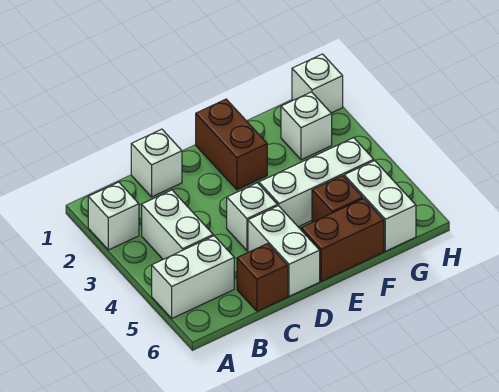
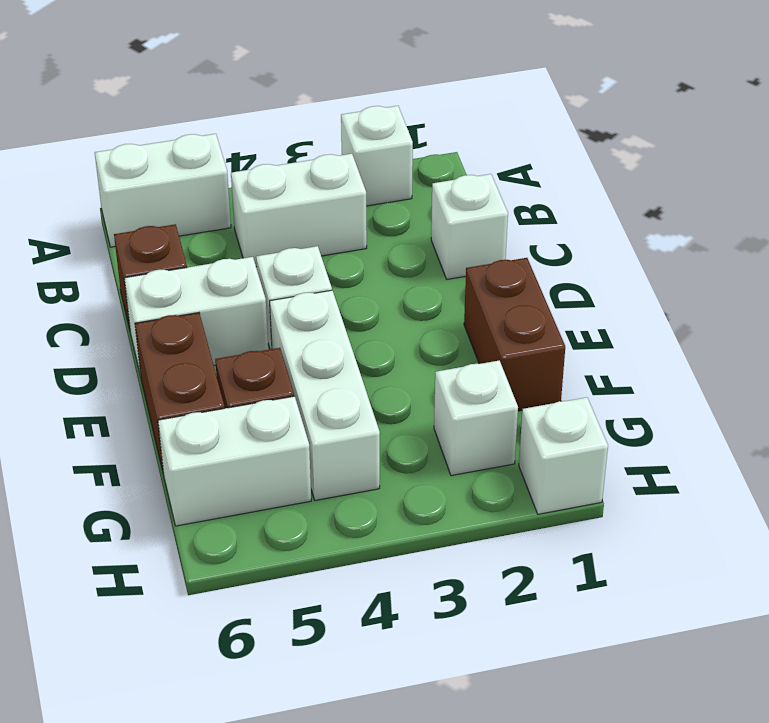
white brick A5:B5 level 1 -> white brick A5:A6 level 1
brown brick E1:E2 level 1 -> brown brick E1:F1 level 1

